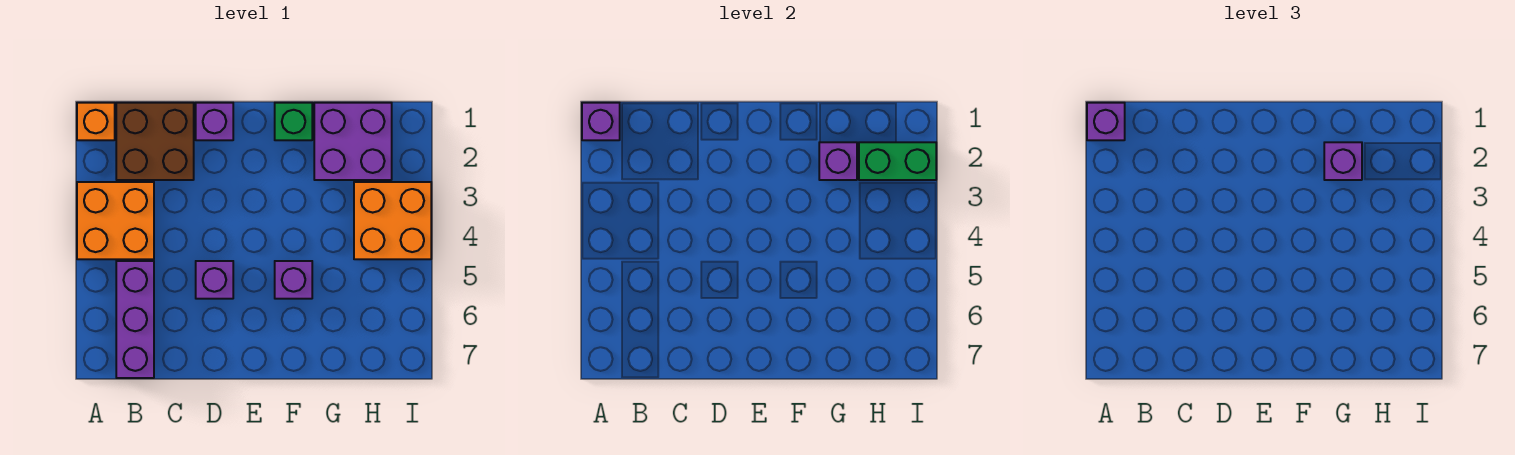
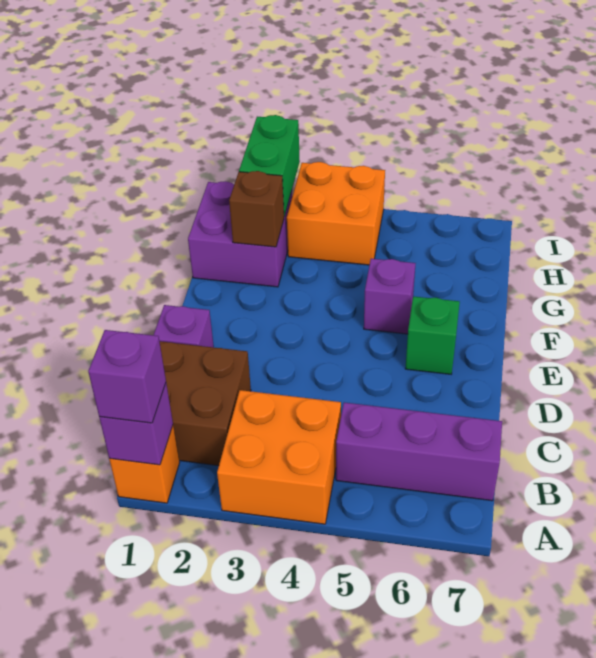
purple brick D5 level 1 -> none
green brick F1 level 1 -> green brick E6 level 1
purple brick G2 level 2 -> brown brick G2 level 2
purple brick G2 level 3 -> none

